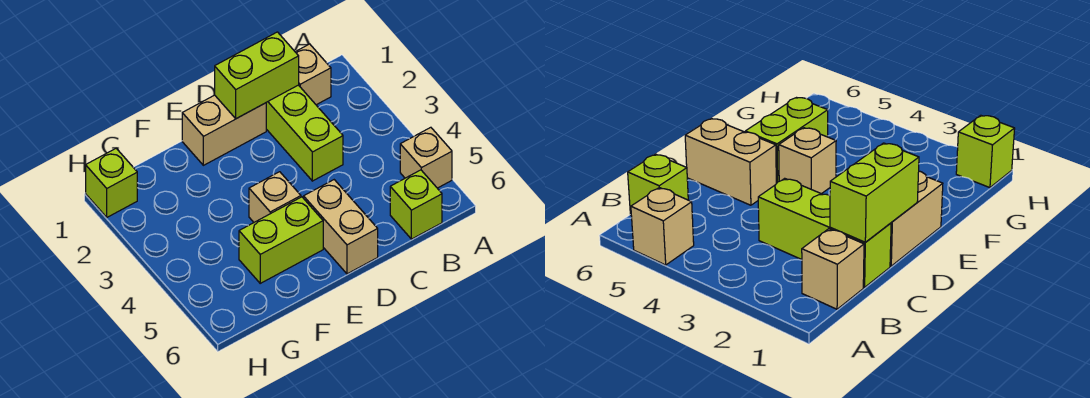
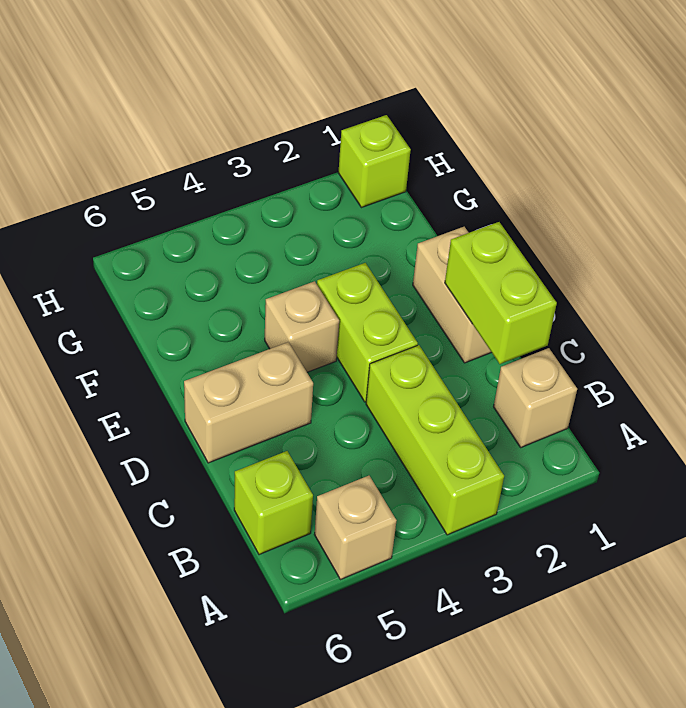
lime brick C1:C3 level 1 -> lime brick A3:C3 level 1
lime brick E5:F5 level 1 -> lime brick D3:E3 level 1

